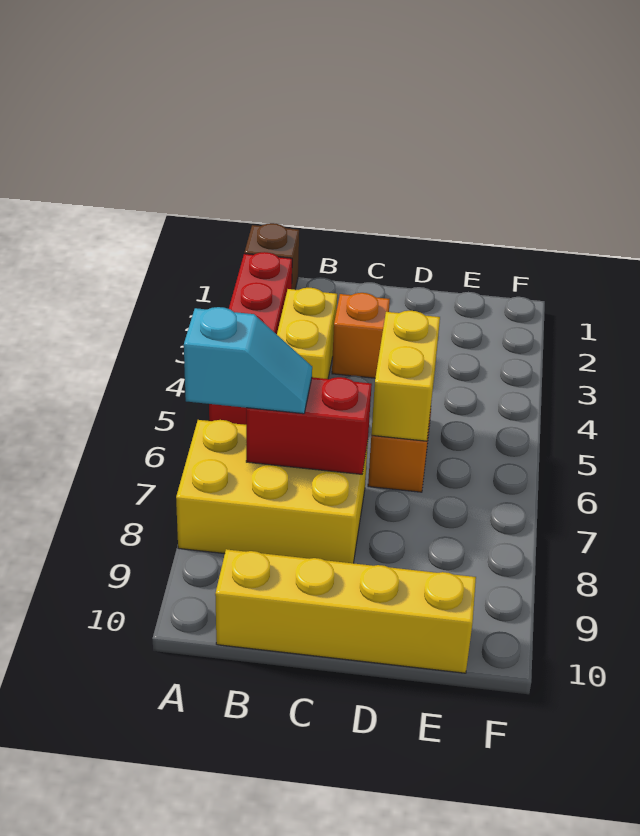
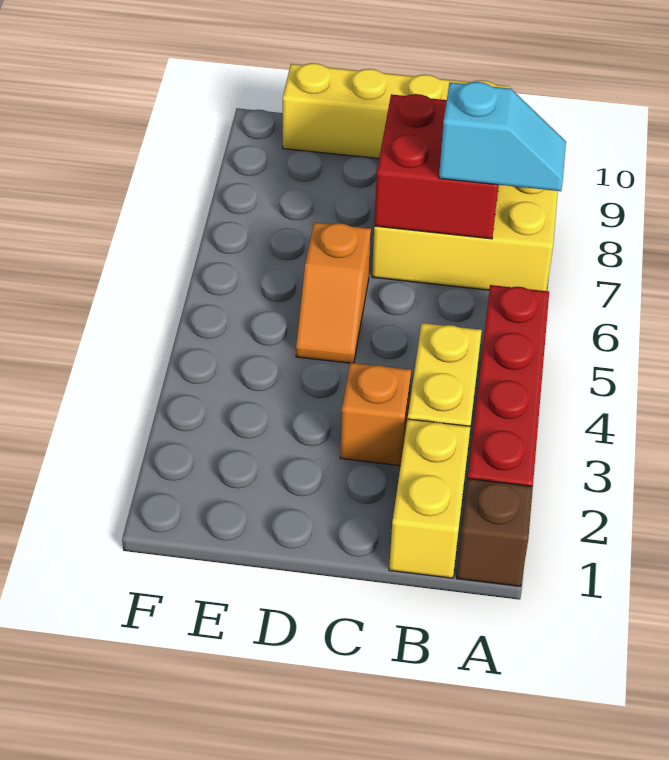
cyan slope A7:B7 level 3 top A -> cyan slope A7:B7 level 3 top B
red brick B7:C7 level 2 -> red brick B7:C8 level 2
yellow brick D5:D6 level 2 -> yellow brick B1:B2 level 1

